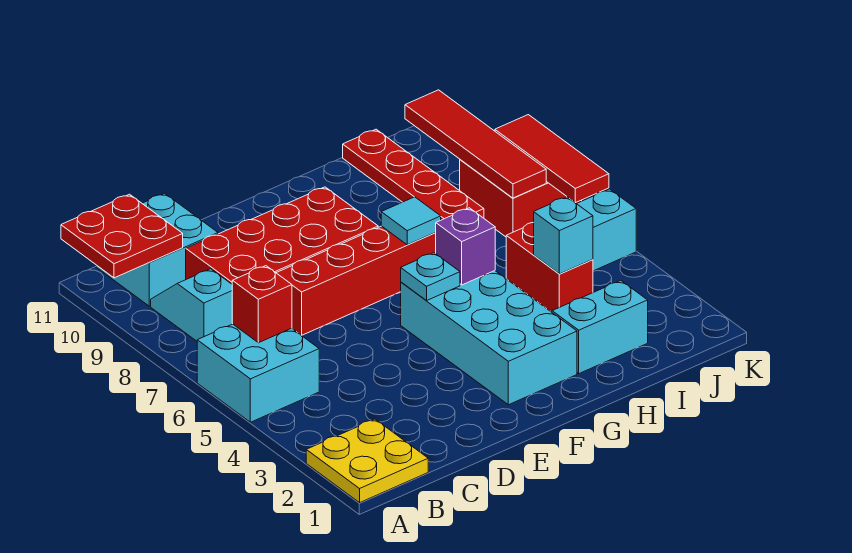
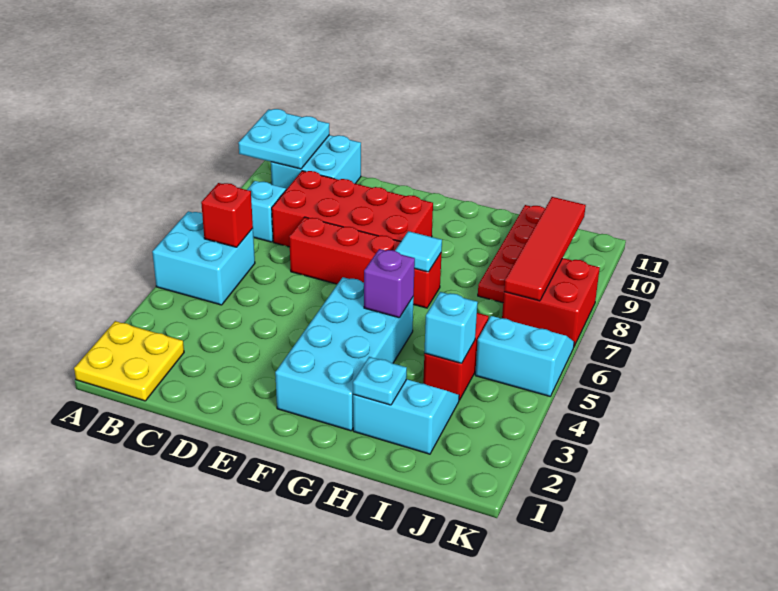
red plate A10:B11 level 2 -> cyan plate A10:B11 level 2
cyan plate F5 level 2 -> cyan plate H2 level 2
red tile K6:K8 level 2 -> none

